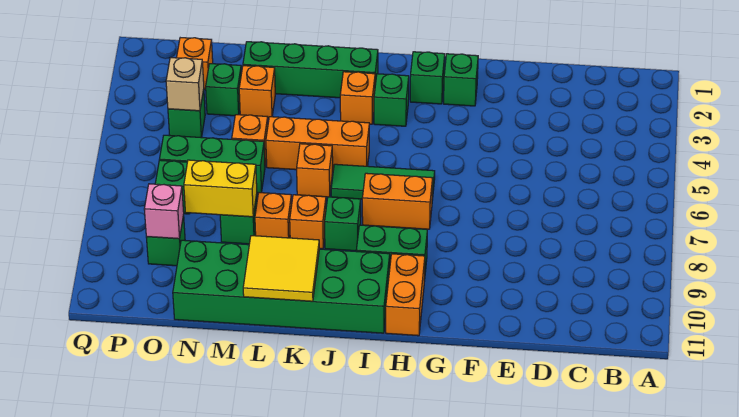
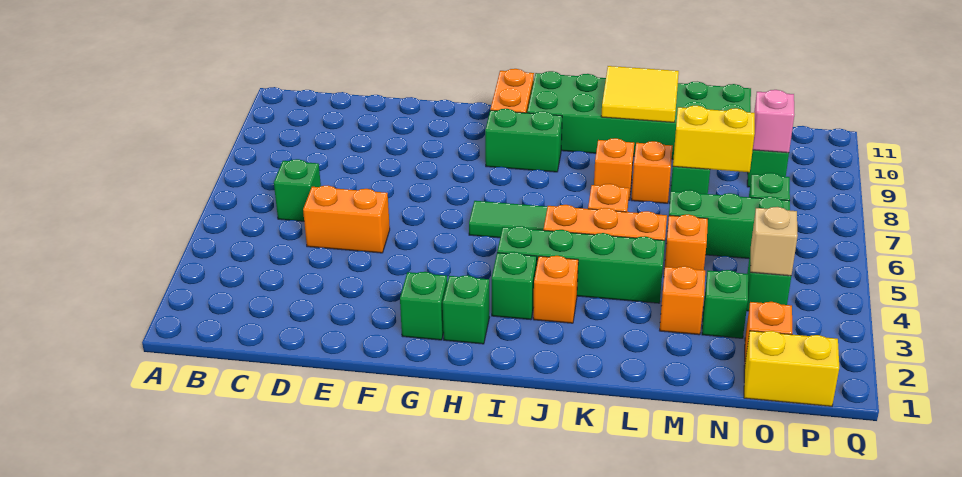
orange brick H7:I7 level 1 -> orange brick D5:E5 level 1
green brick J2:M2 level 1 -> green brick I4:L4 level 1
green brick J8 level 1 -> green brick C6 level 1
none -> yellow brick O1:P1 level 1

